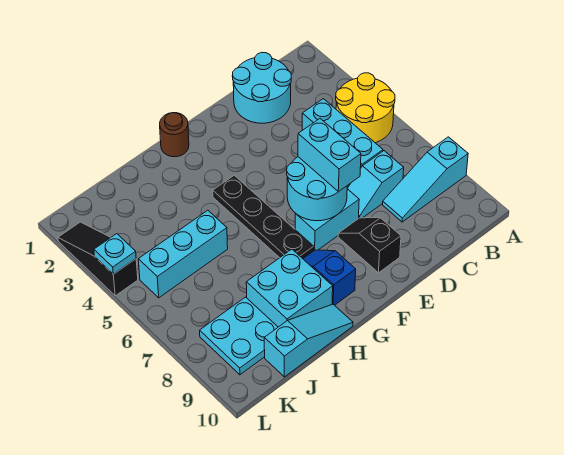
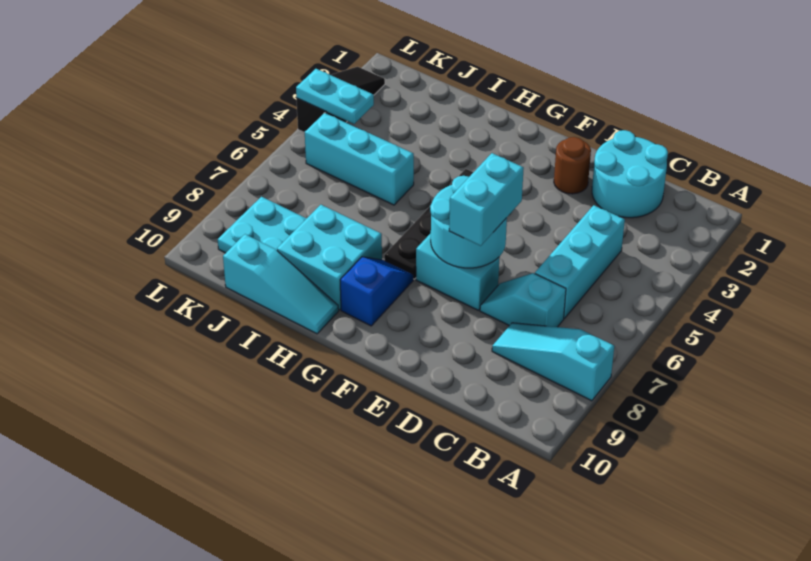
yellow round brick A4:B5 level 1 -> none
black slope E8:E9 level 1 top 9 -> none
brown round brick G1 level 1 -> brown round brick E2 level 1
cyan plate L4 level 2 -> cyan plate K4:L4 level 2

